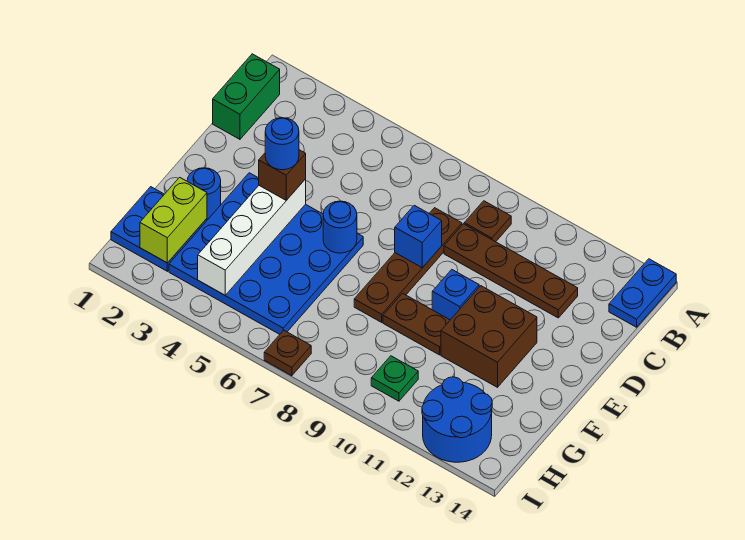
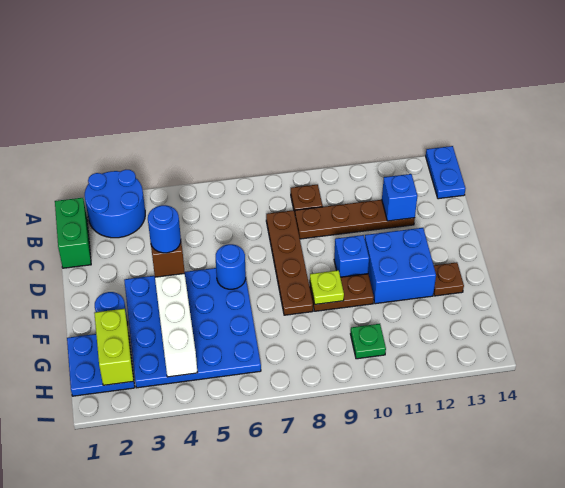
blue brick D8 level 2 -> blue brick C12 level 2
brown brick E11:F12 level 1 -> blue brick E11:F12 level 1
none -> lime plate F9 level 2
blue round brick H12:I13 level 1 -> blue round brick A2:B3 level 1
brown plate I7 level 1 -> brown plate F13 level 1

